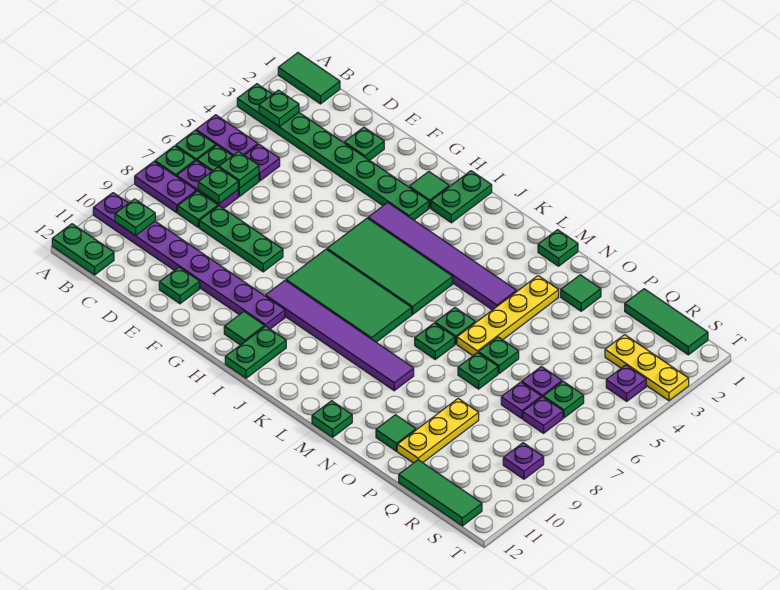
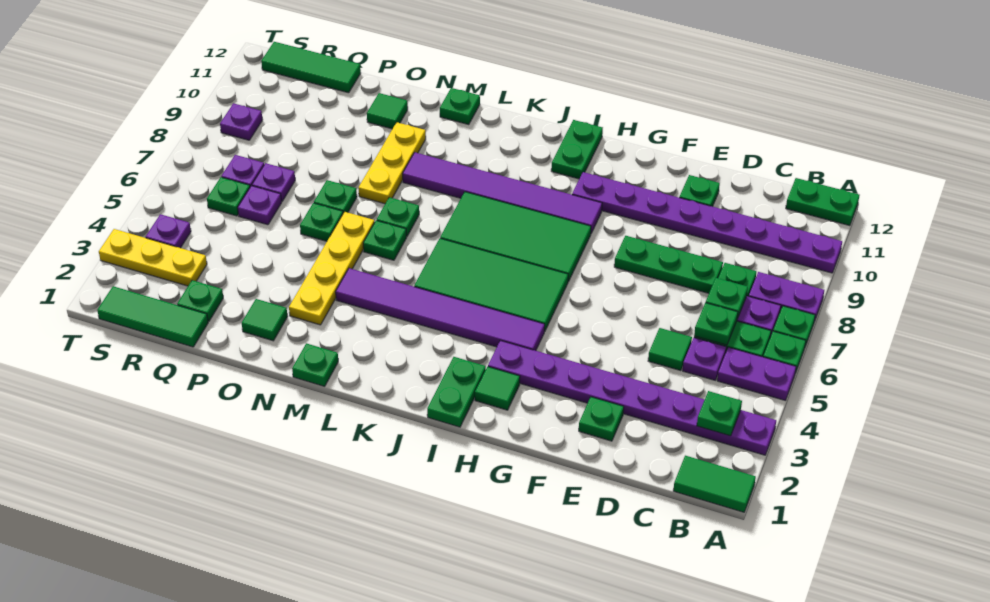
green plate A3:H3 level 1 -> purple plate A3:H3 level 1
green plate B10 level 2 -> green plate Q2 level 1
green tile H11 level 1 -> green tile D5 level 1
yellow plate P9:P11 level 1 -> yellow plate N8:N10 level 1

